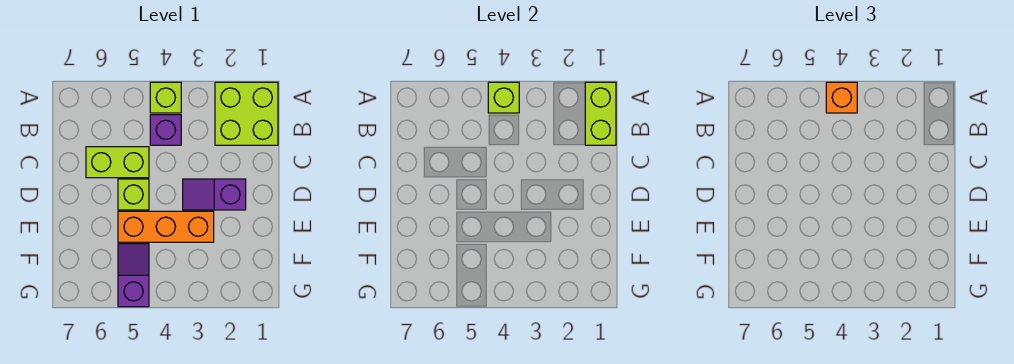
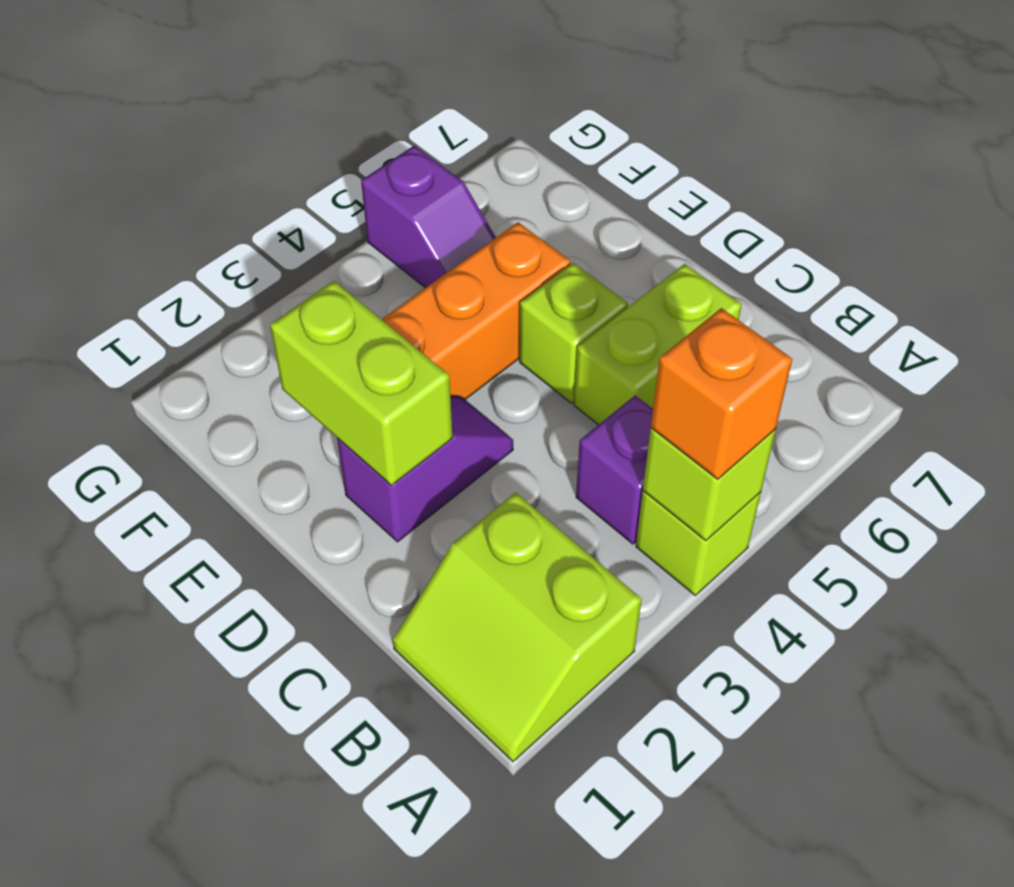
lime brick A1:B2 level 1 -> lime slope A1:B2 level 1 top 2
lime brick A1:B1 level 2 -> lime brick D2:E2 level 2

